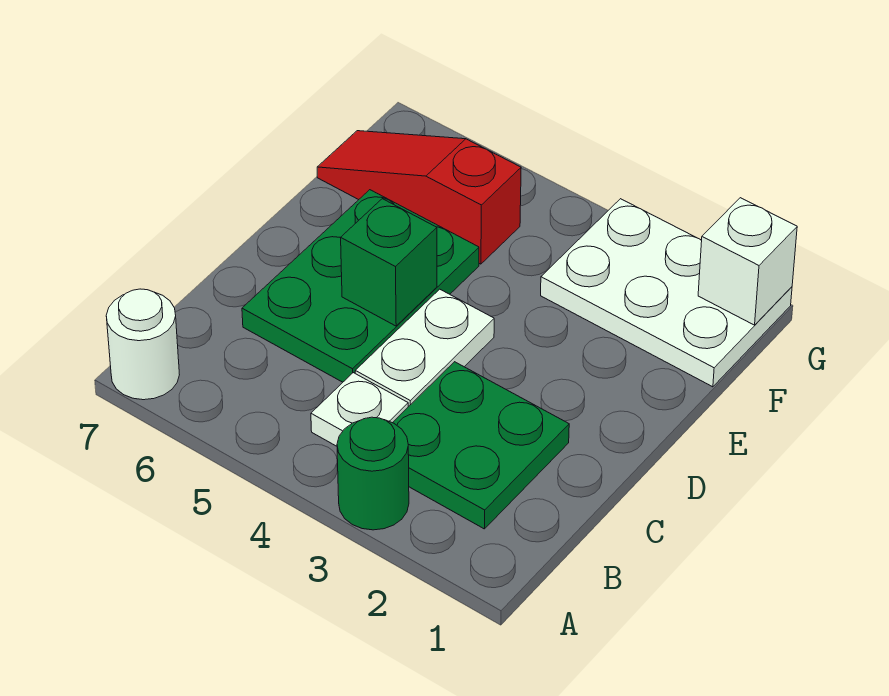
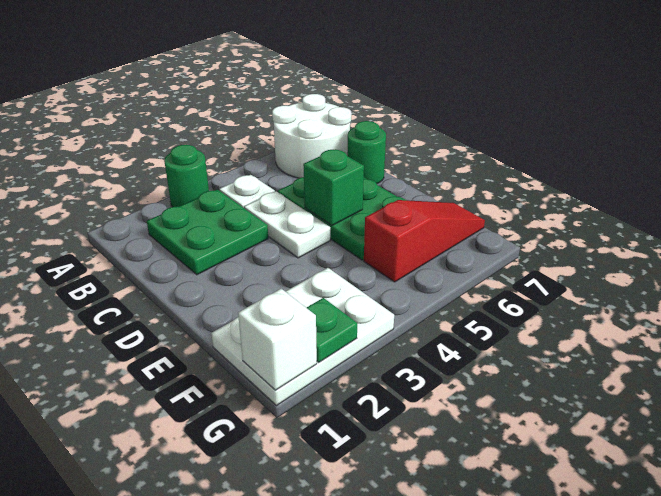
white round brick A7 level 1 -> white round brick A6:B7 level 1
none -> green round brick C7 level 1
none -> green plate G2 level 2

